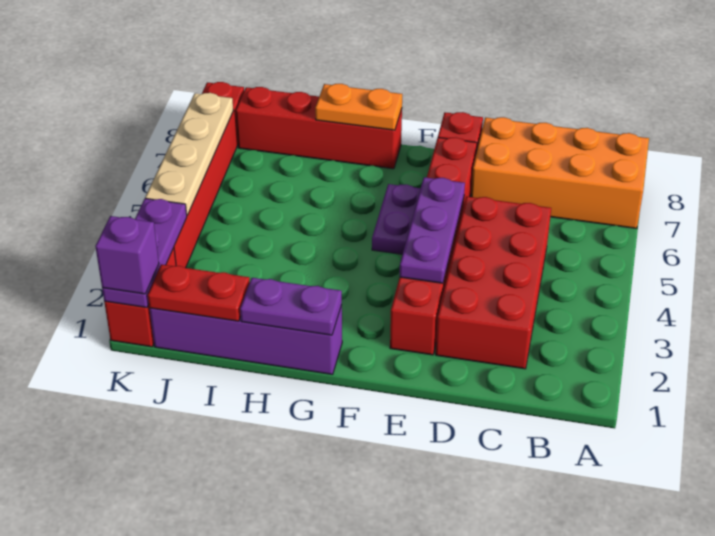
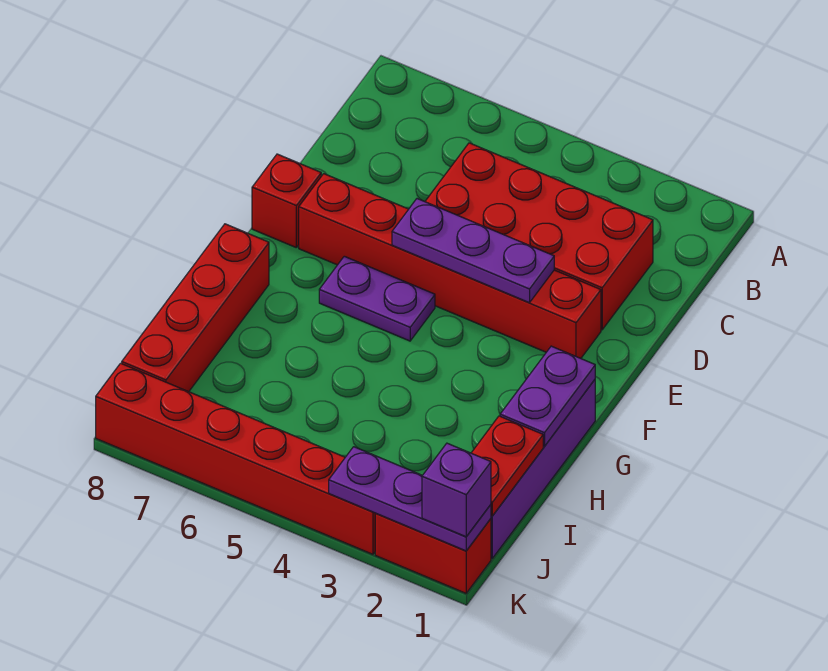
orange brick A7:D8 level 1 -> none
orange plate G8:H8 level 2 -> none
tan plate K4:K7 level 2 -> none

